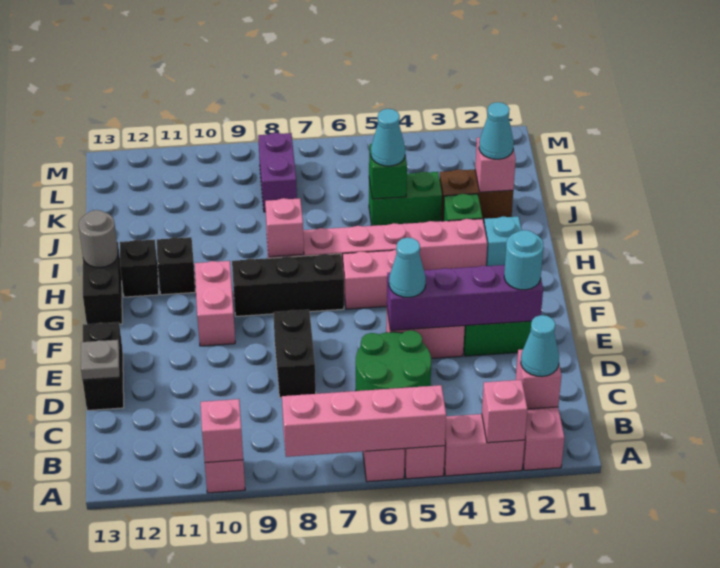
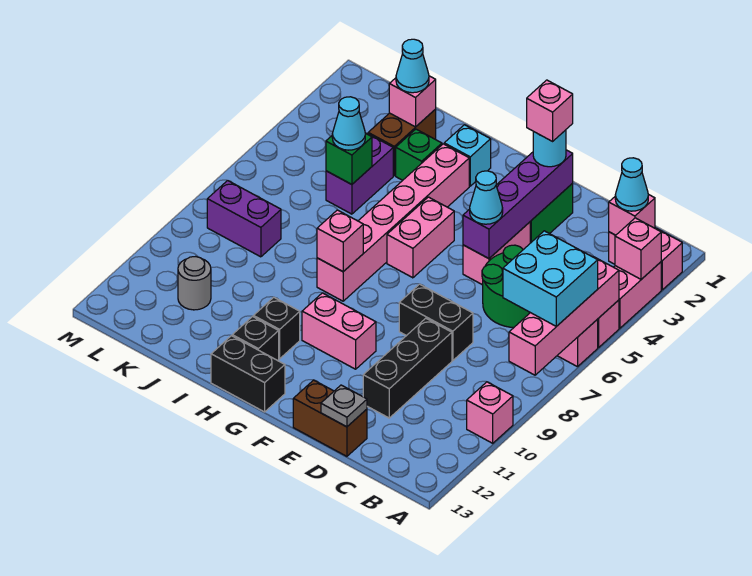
none -> cyan brick A6:B7 level 3
pink brick A10 level 2 -> pink brick E2 level 4
black brick D13:E13 level 1 -> brown brick D13:E13 level 1
black brick G7:G9 level 1 -> black brick D9:D11 level 1
grey round brick H13 level 2 -> grey round brick K11 level 1
green brick J4:J5 level 1 -> purple brick J4:J5 level 1

